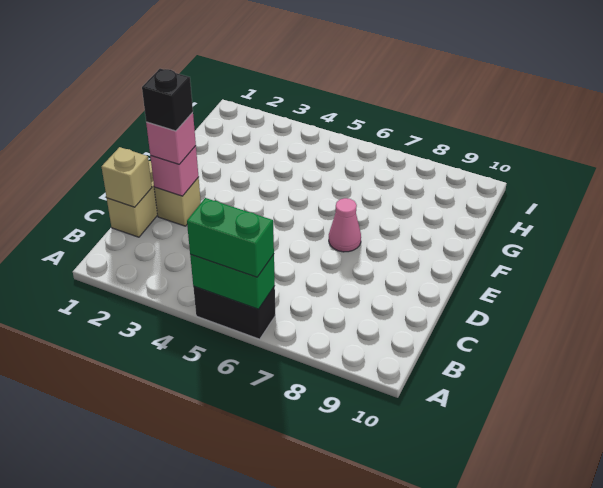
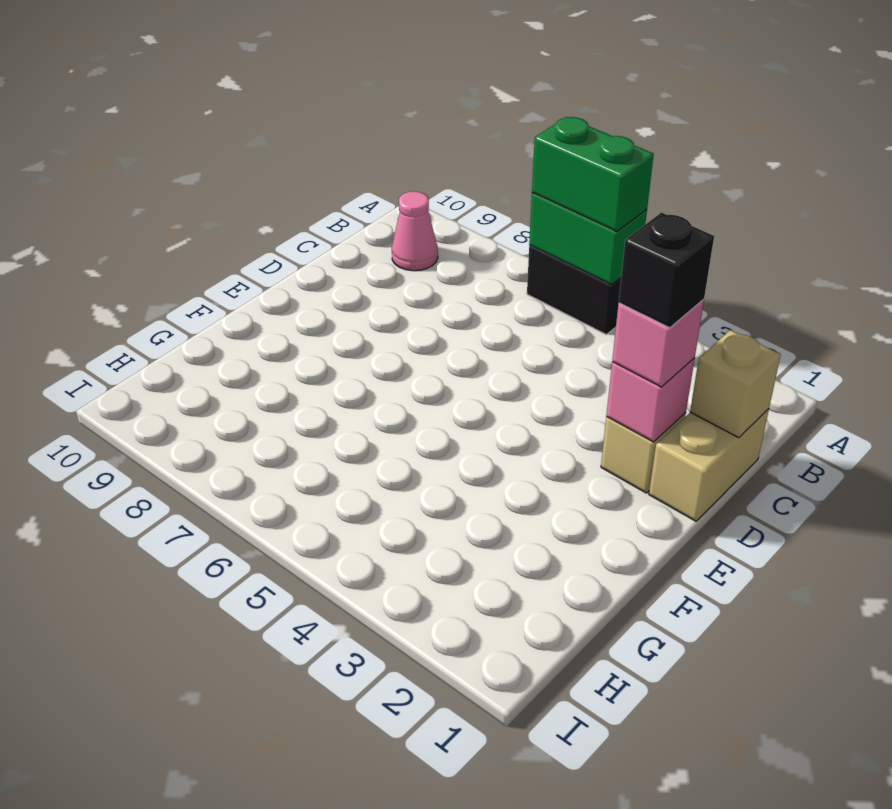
pink cone E7 level 1 -> pink cone B9 level 1

